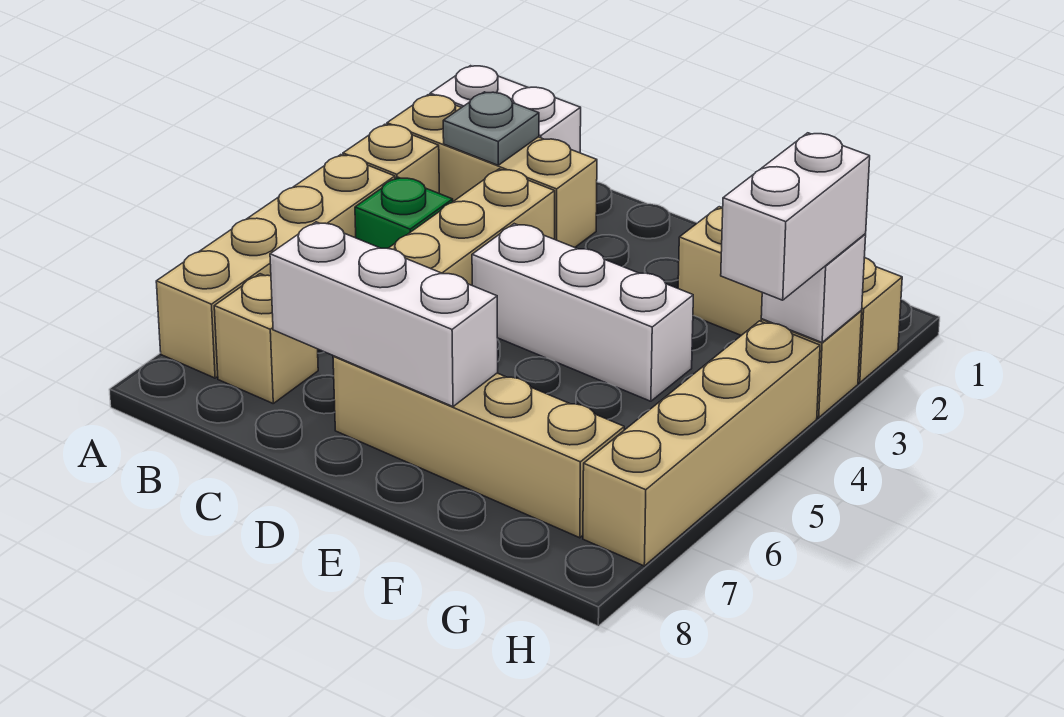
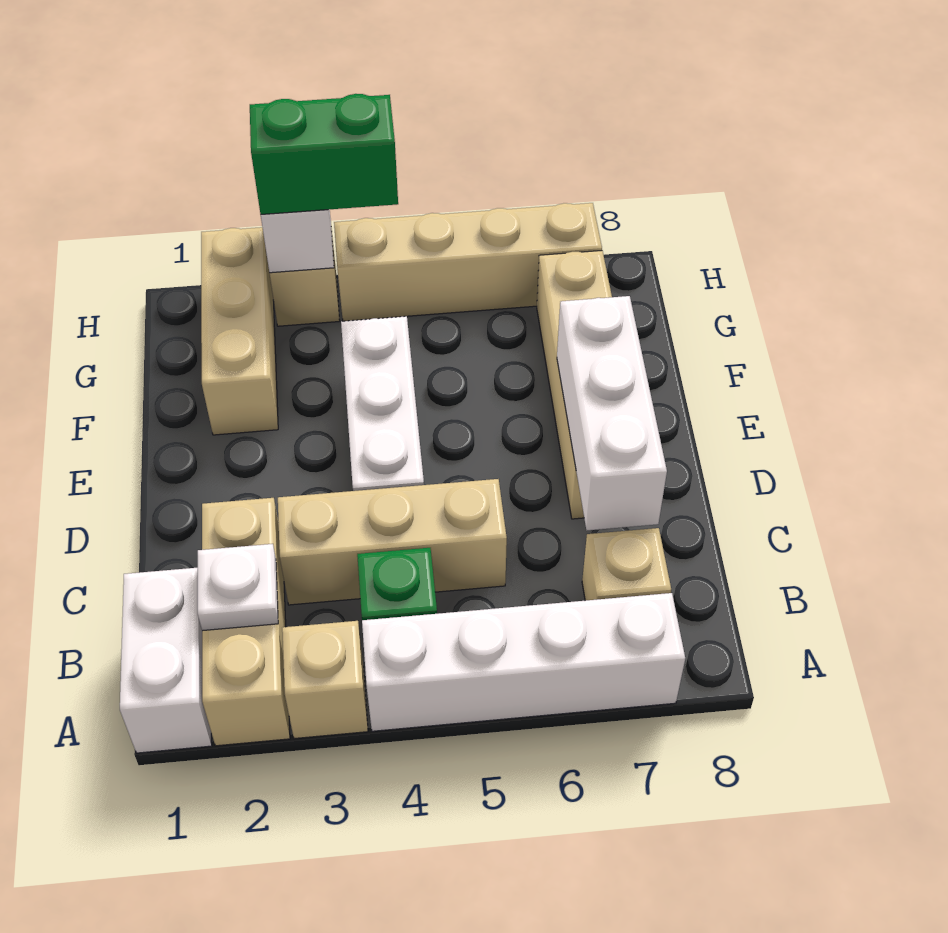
tan brick A4:A7 level 1 -> white brick A4:A7 level 1
grey plate B2 level 2 -> white plate B2 level 2
white brick H3:H4 level 3 -> green brick H3:H4 level 3

